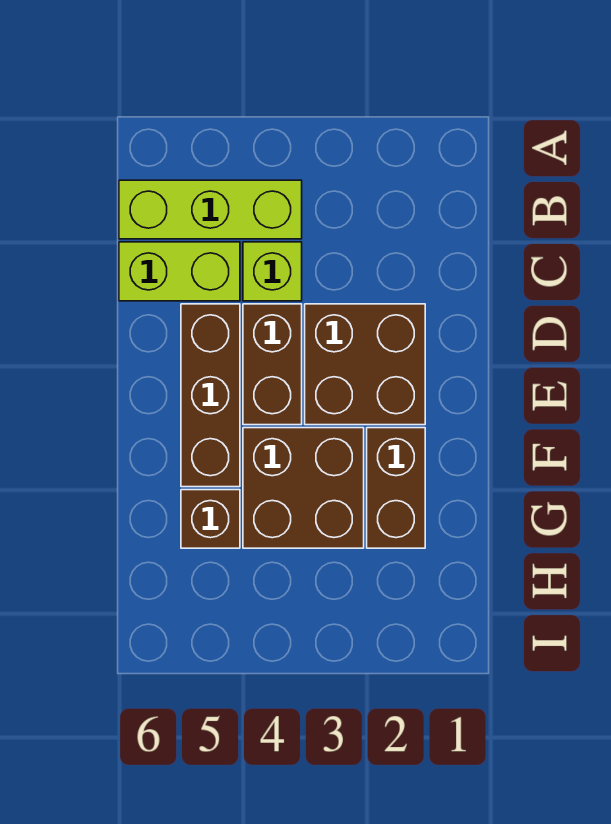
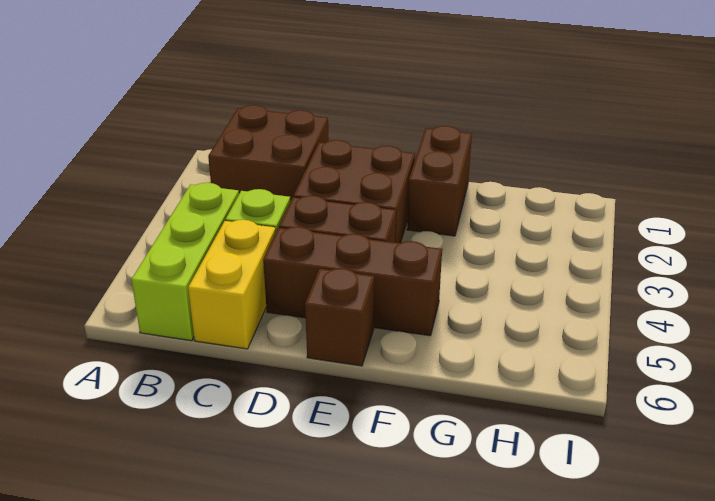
lime brick C5:C6 level 1 -> yellow brick C5:C6 level 1
brown brick F2:G2 level 1 -> brown brick F1:F2 level 1
brown brick F3:G4 level 1 -> brown brick B1:C2 level 1
brown brick G5 level 1 -> brown brick E6 level 1

